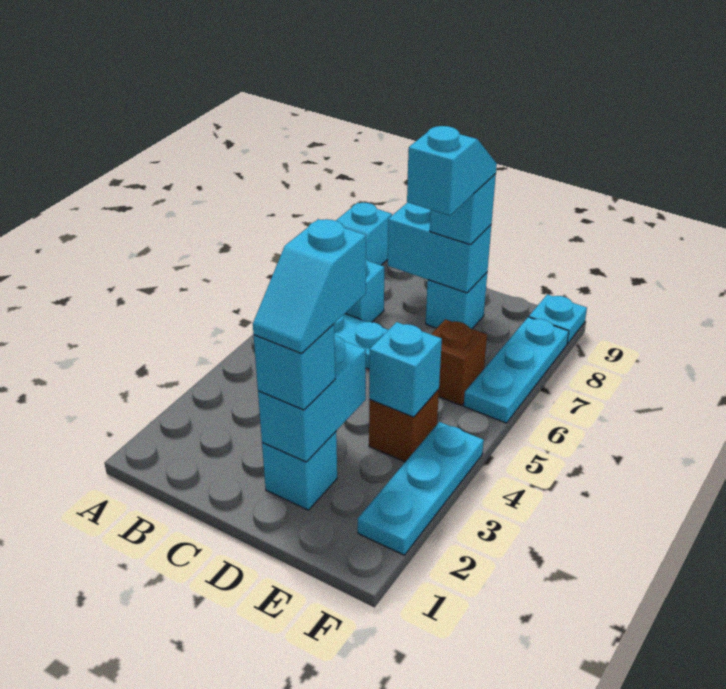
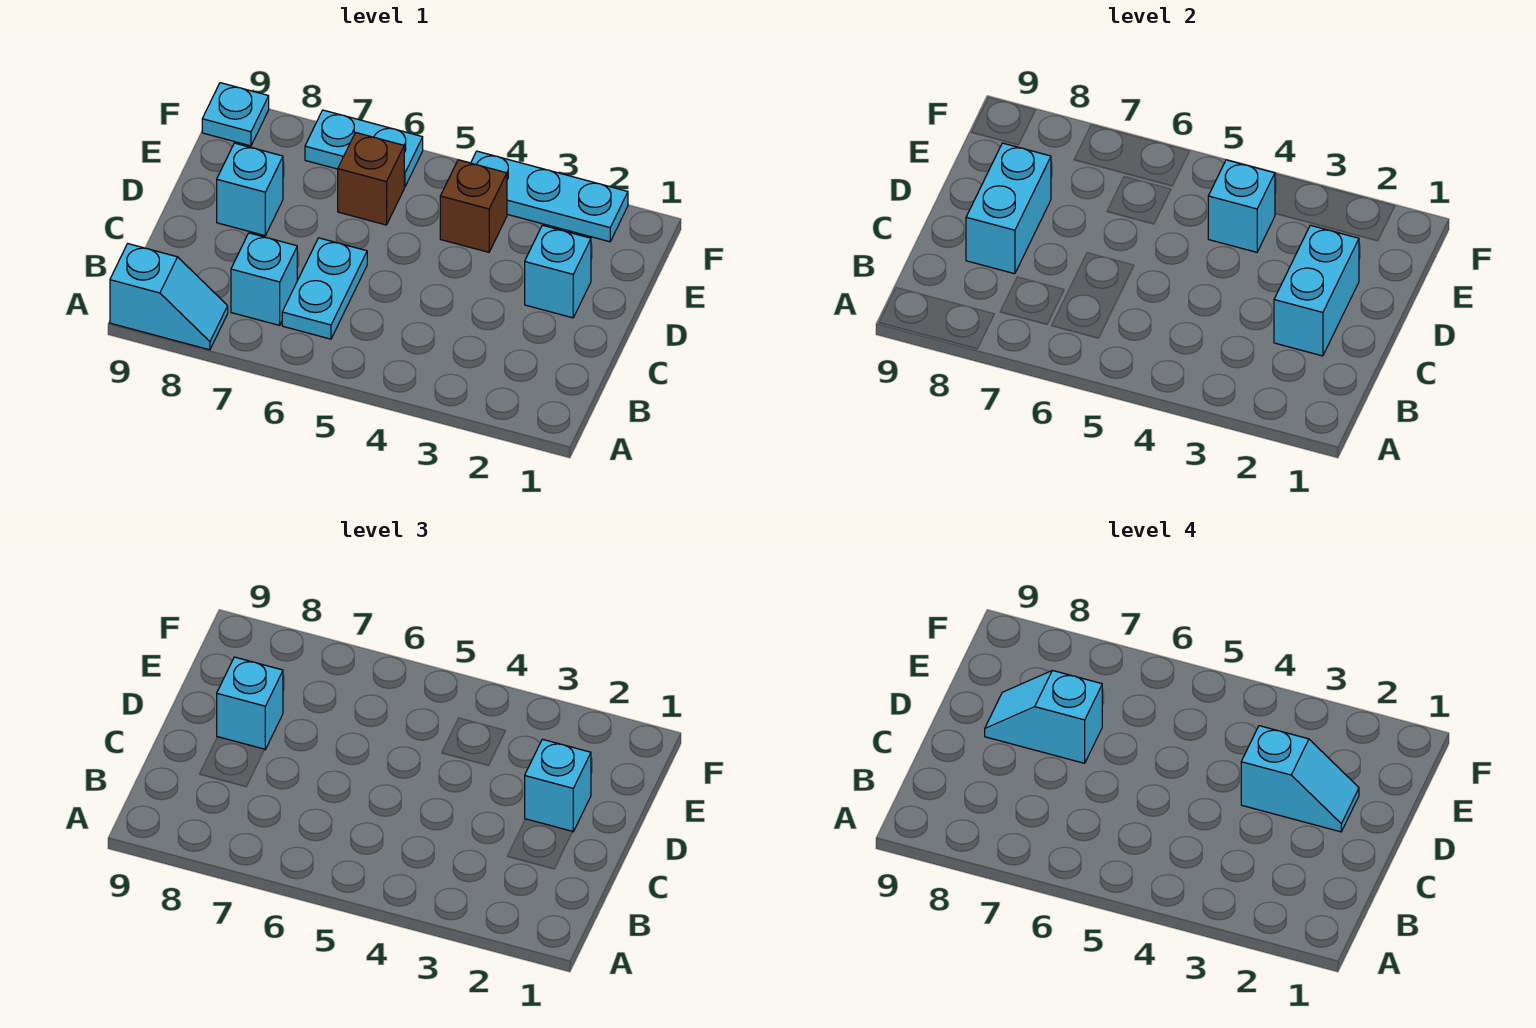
cyan brick D2:D3 level 2 -> cyan brick C2:D2 level 2
cyan plate F6:F8 level 1 -> cyan plate F6:F7 level 1

